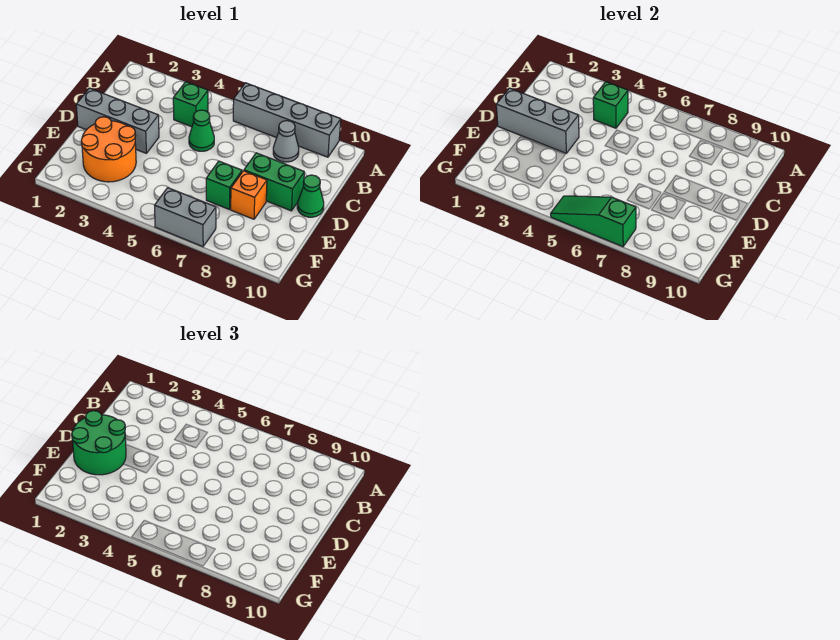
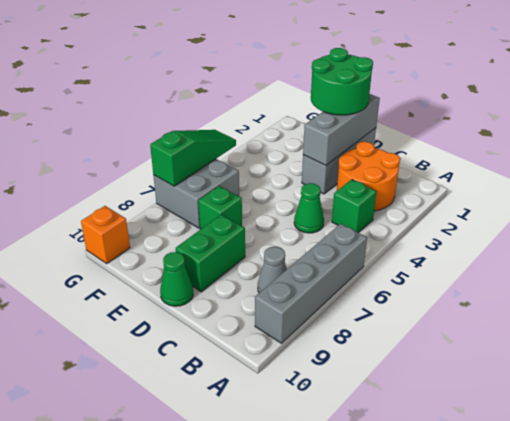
green brick B4 level 2 -> none
orange round brick E2:F3 level 1 -> orange round brick B2:C3 level 1
orange brick E8 level 1 -> orange brick G10 level 1
grey brick G6:G7 level 1 -> grey brick F6:G7 level 1

